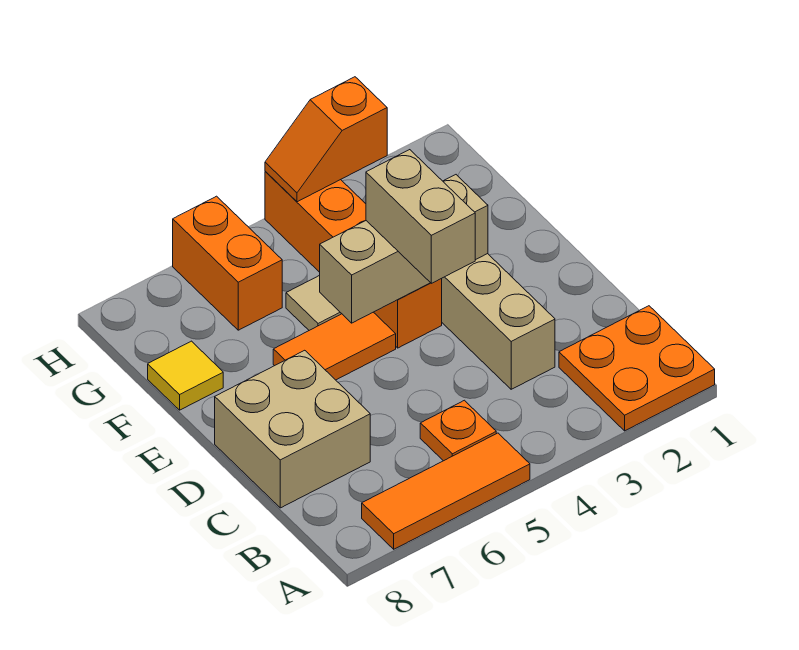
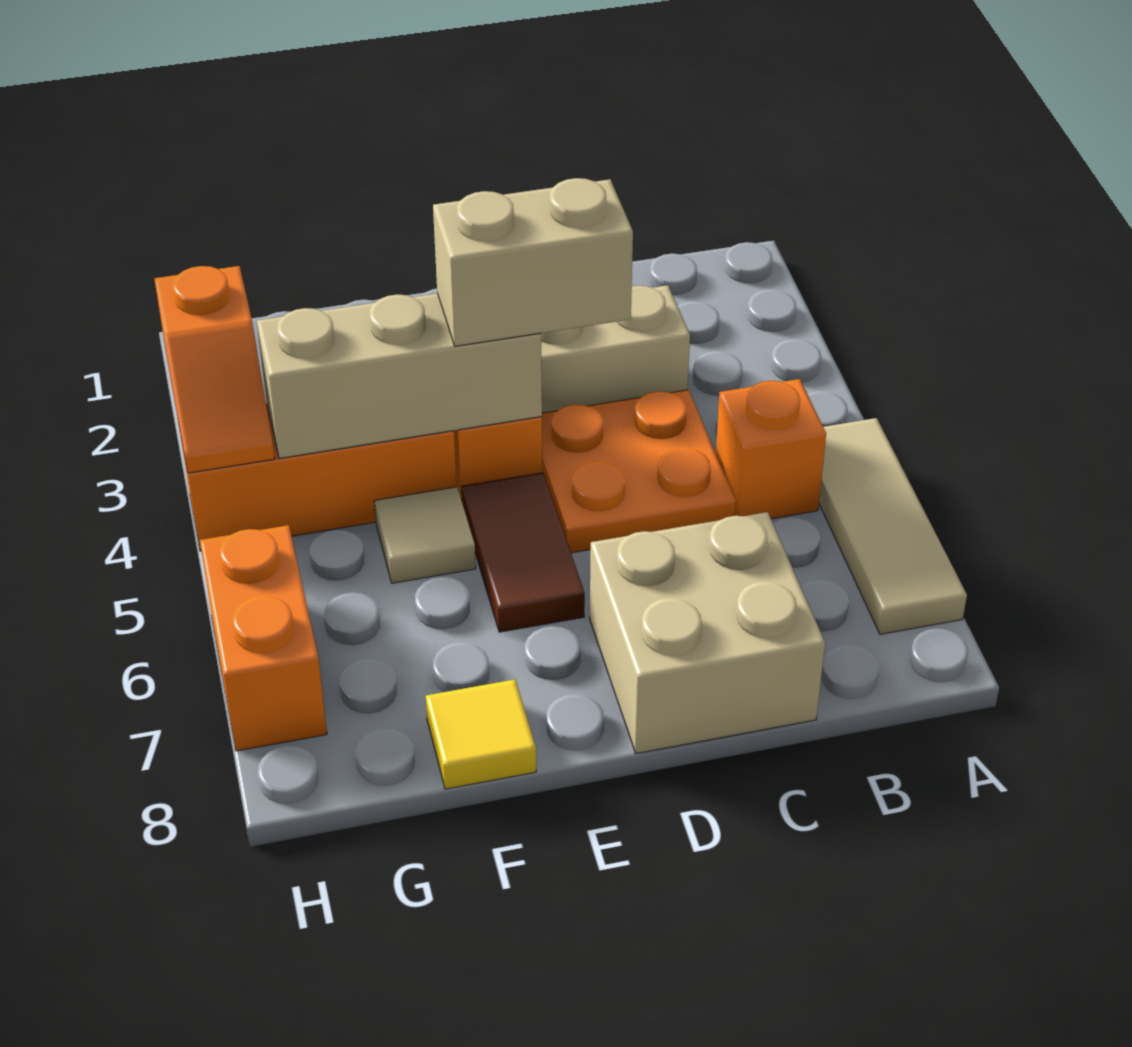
orange plate A1:B2 level 1 -> orange plate C4:D5 level 1
orange tile A5:A7 level 1 -> tan tile A5:A7 level 1
orange plate B5 level 1 -> orange brick B5 level 1
tan brick E3:E5 level 2 -> tan brick E4:G4 level 2
orange tile E5:E6 level 1 -> brown tile E5:E6 level 1
orange brick G6:H6 level 1 -> orange brick H6:H7 level 1

